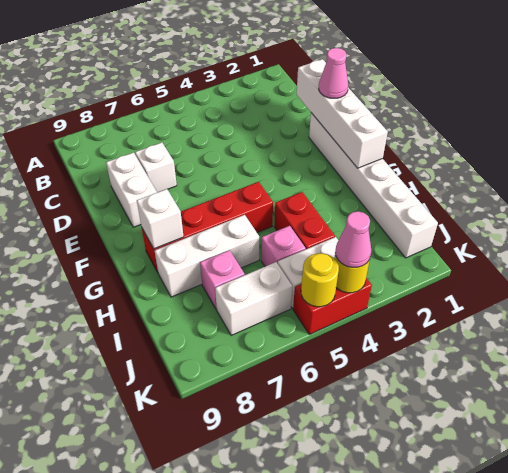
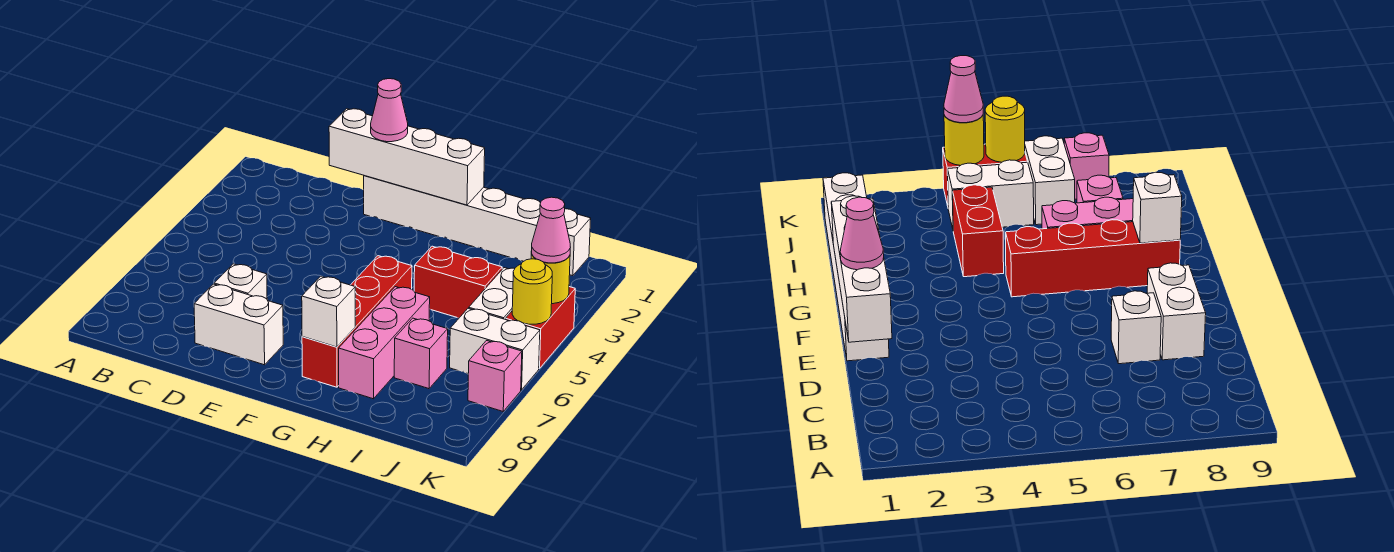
white brick H6:H8 level 1 -> pink brick H6:H8 level 1
pink brick I5 level 1 -> pink brick K7 level 1
white brick J6:J7 level 1 -> white brick J6:K6 level 1

